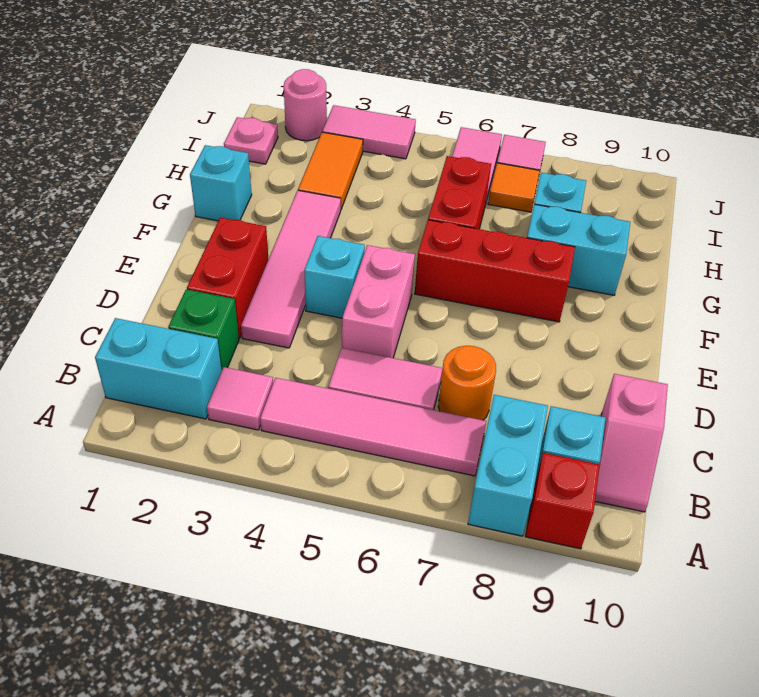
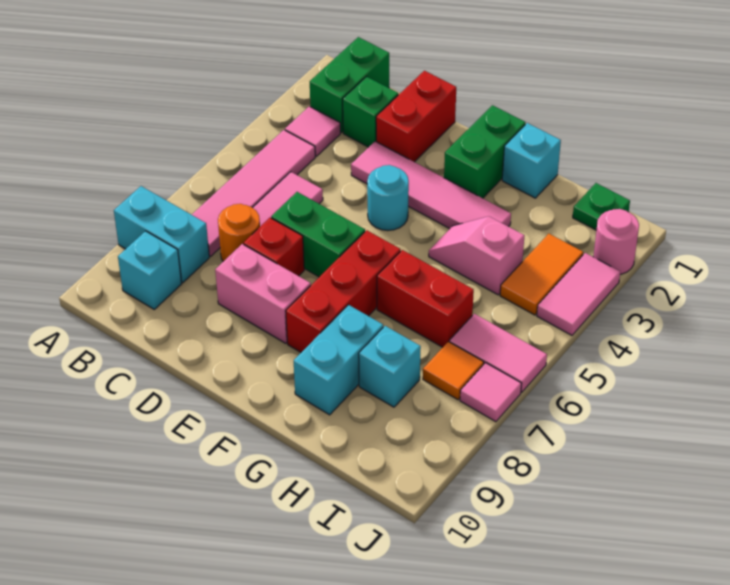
red brick A9 level 1 -> red brick D7 level 1
cyan brick B1:B2 level 1 -> green brick B1:B2 level 1
pink slope B10:C10 level 1 top C -> pink slope G4:H4 level 1 top H
red brick D2:E2 level 1 -> red brick D1:D2 level 1
pink brick D5:E5 level 1 -> pink brick D8:E8 level 1
none -> green brick D6:E6 level 1
cyan brick E4 level 1 -> cyan round brick E4 level 1
none -> green brick F1:F2 level 1
orange tile H3:I3 level 1 -> orange tile I3:I4 level 1
pink plate I1 level 1 -> green plate I1 level 1

